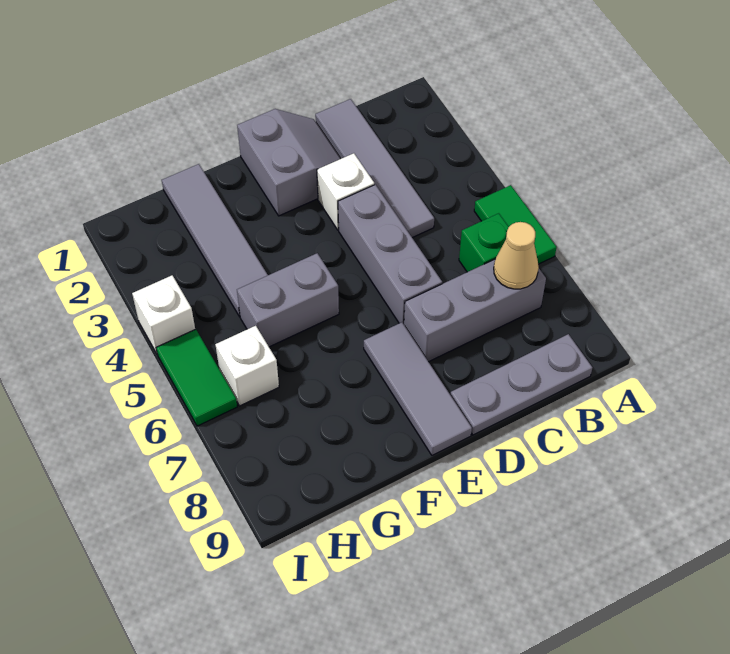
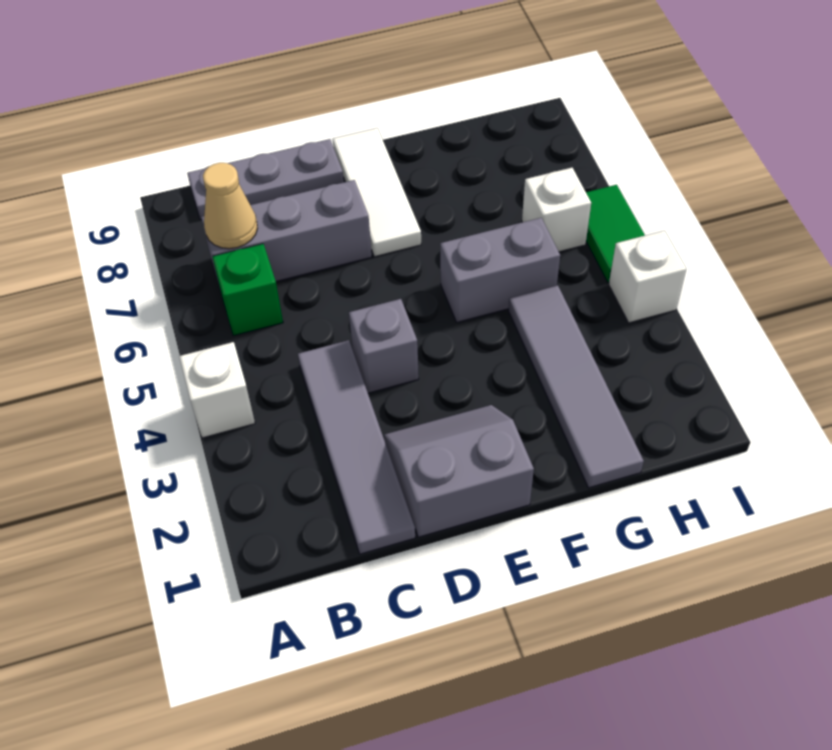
green tile A5:A6 level 1 -> none
grey slope D1:E2 level 1 top E -> grey slope D1:E2 level 1 top 1
white brick D3 level 1 -> white brick A4 level 1
grey brick D4:D6 level 1 -> grey brick D4 level 1
grey tile E7:E9 level 1 -> white tile E7:E9 level 1

